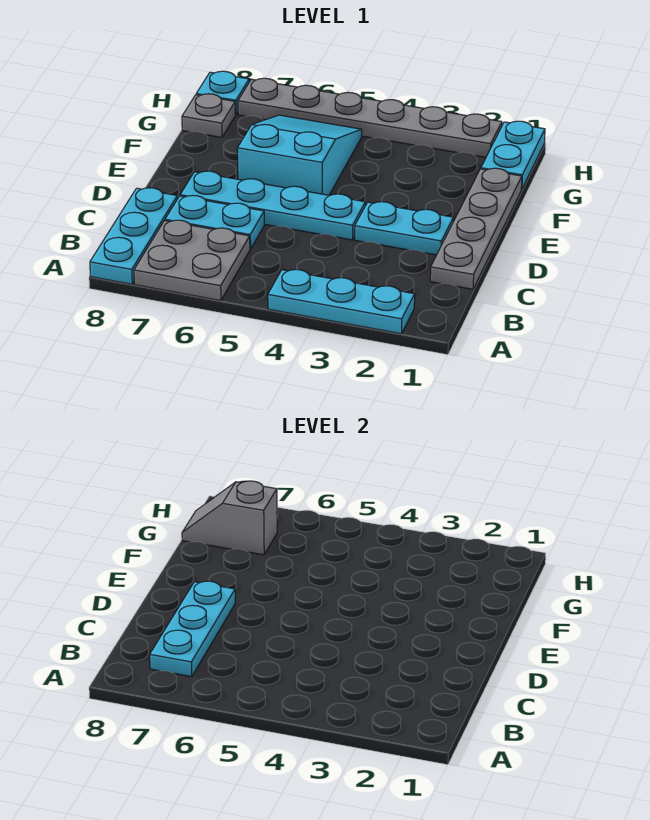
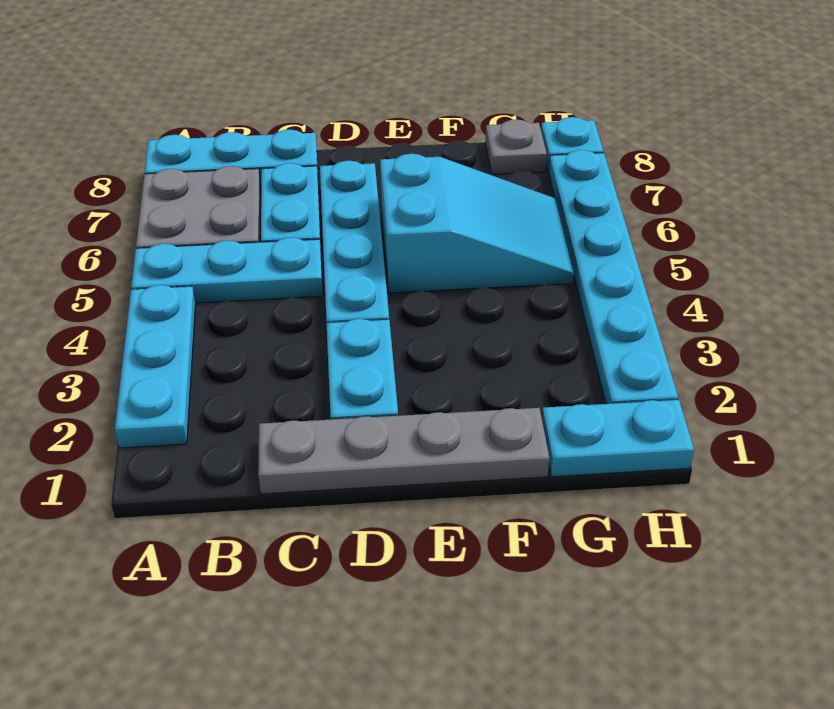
cyan plate B7:D7 level 2 -> cyan plate A5:C5 level 1
grey slope G7:G8 level 2 top 7 -> none
grey plate H2:H7 level 1 -> cyan plate H2:H7 level 1

